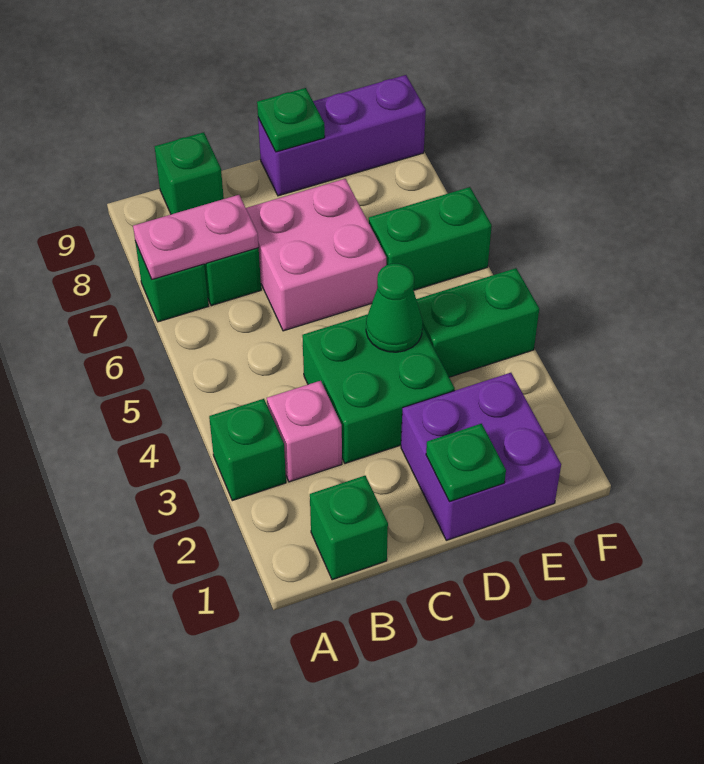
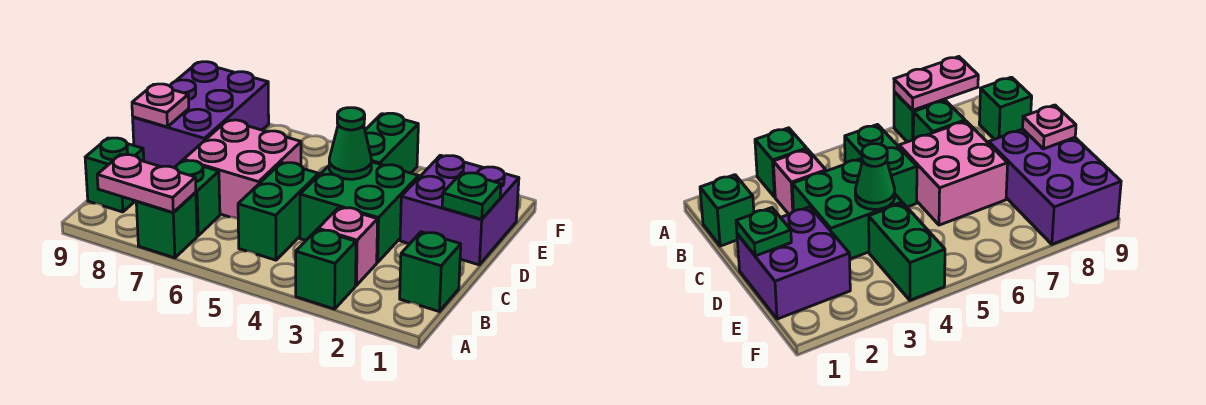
pink plate A7:B7 level 2 -> pink plate A7:A8 level 2
purple brick D9:F9 level 1 -> purple brick D8:F9 level 1
green plate D9 level 2 -> pink plate D9 level 2
green brick E6:F6 level 1 -> green brick B5:C5 level 1

